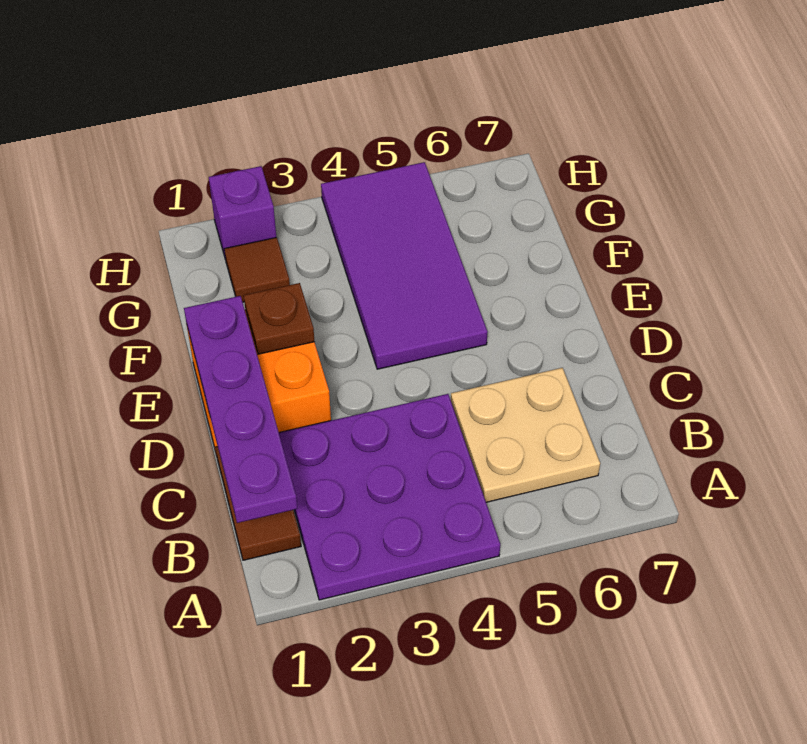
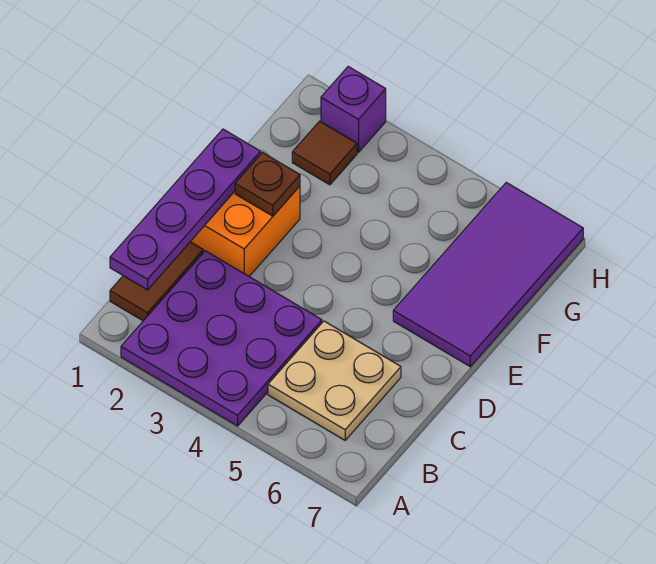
purple tile E4:H5 level 1 -> purple tile E6:H7 level 1

